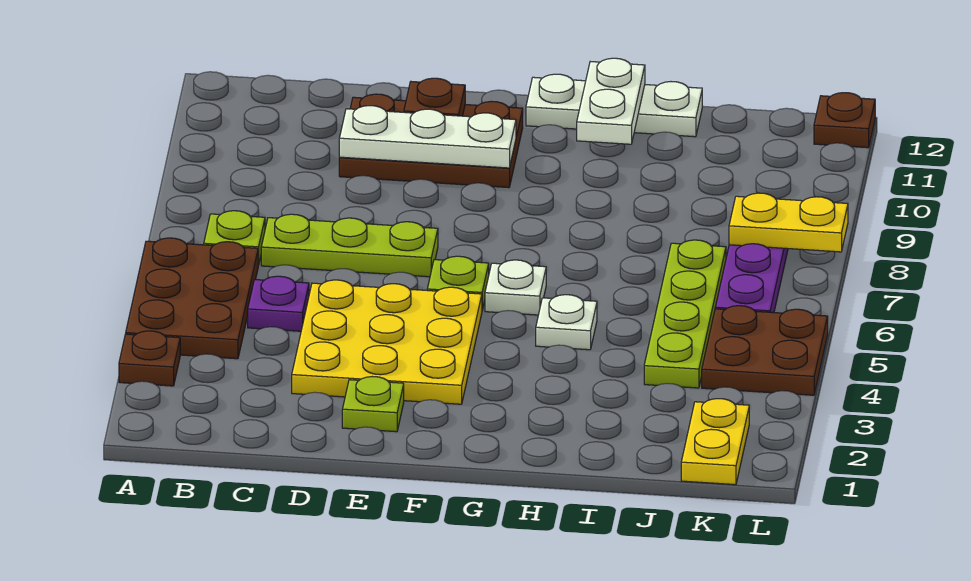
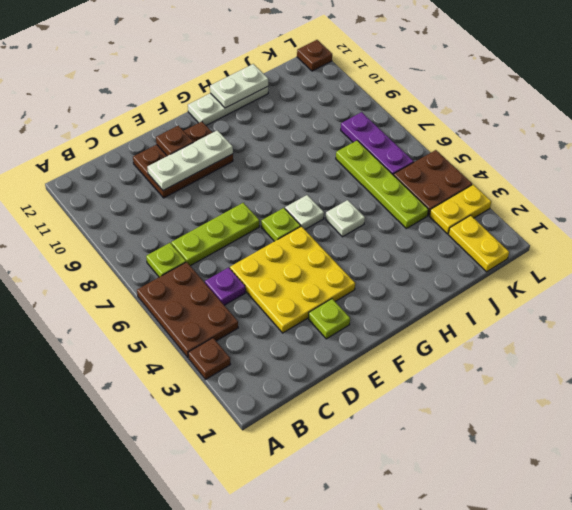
white plate H11:H12 level 2 -> white plate H12:I12 level 2
yellow plate K8:L8 level 2 -> yellow plate K3:L3 level 1

